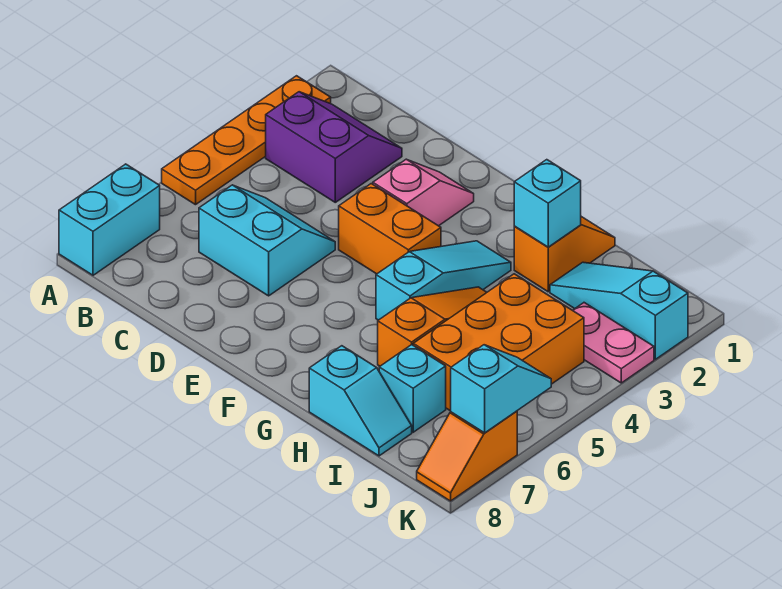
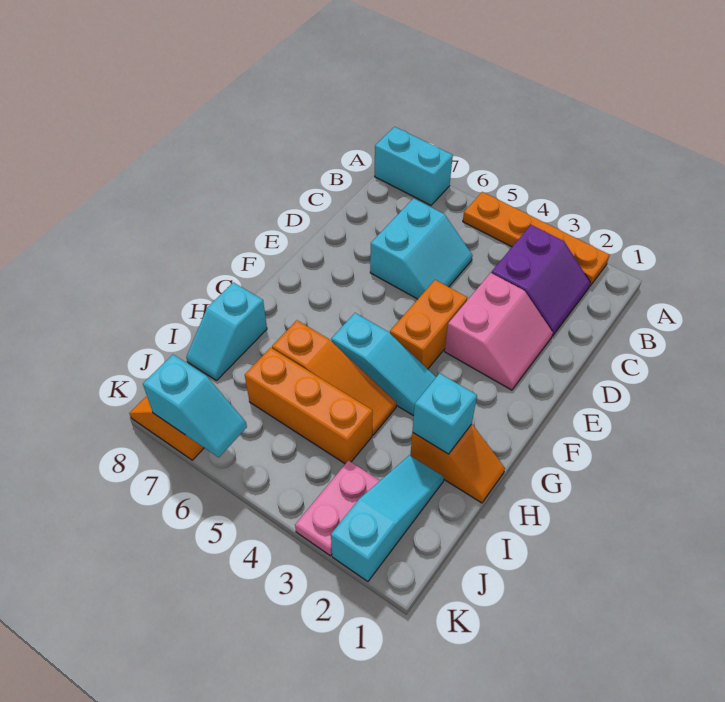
pink slope E2:E3 level 1 top 3 -> pink slope D2:E3 level 1 top 3
orange brick I4:J6 level 1 -> orange brick I4:I6 level 1
cyan brick I7 level 1 -> none

